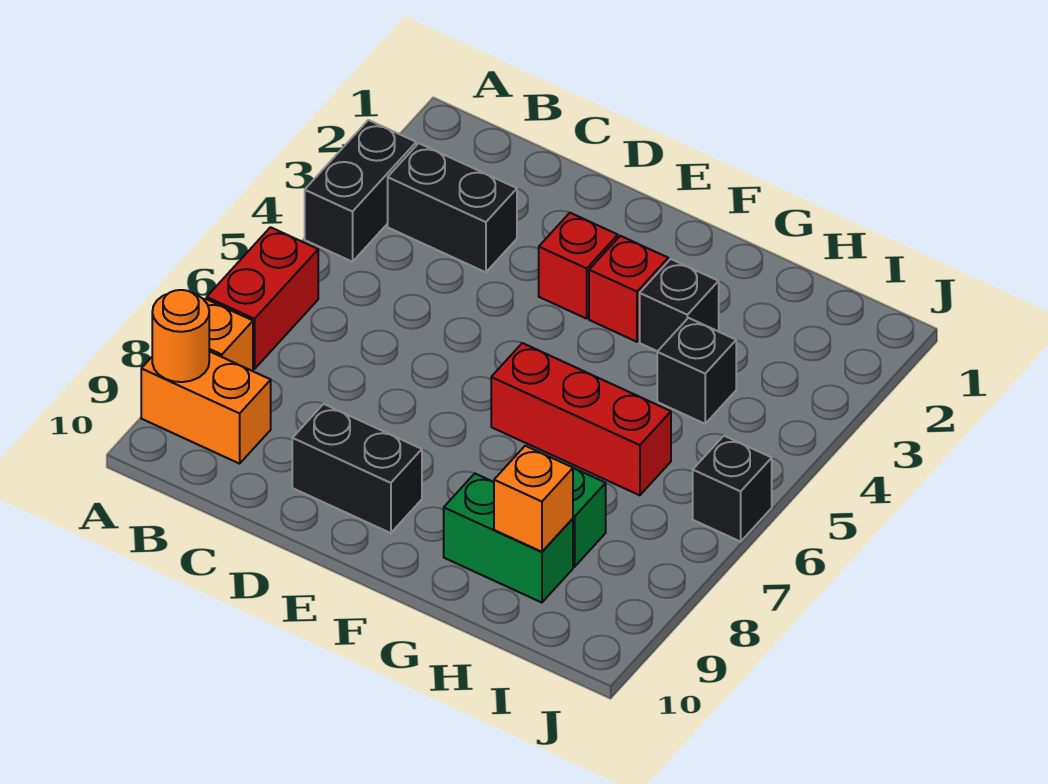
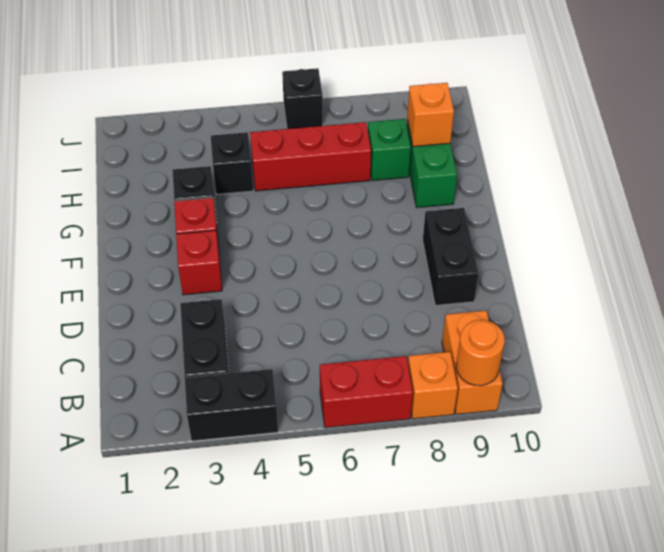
red brick F6:H6 level 1 -> red brick H5:H7 level 1

